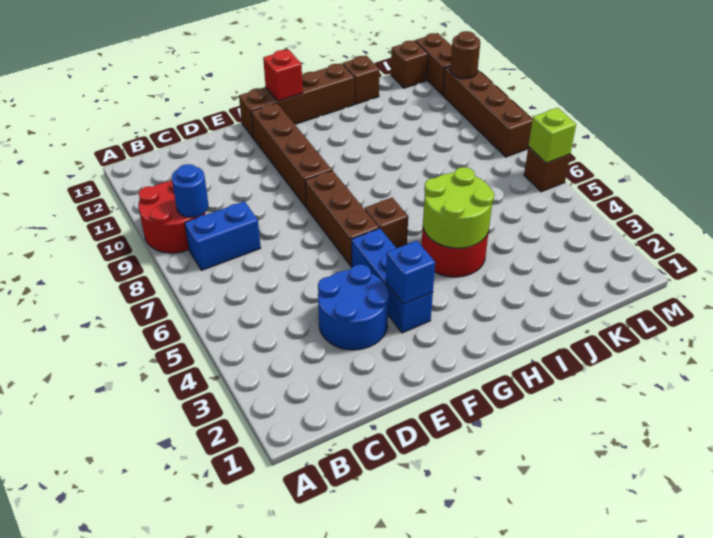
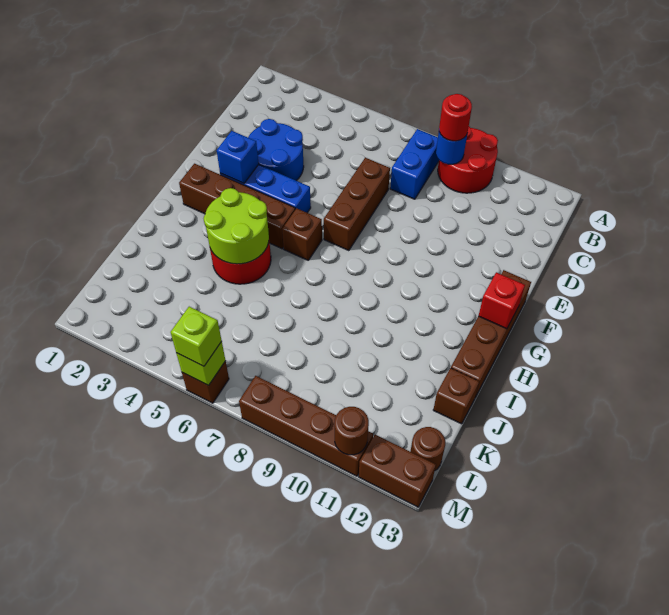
none -> red round brick B9 level 3
brown brick F6:F8 level 1 -> brown brick D7:F7 level 1
brown brick F9:F12 level 1 -> brown brick G2:G5 level 1
brown brick L13 level 1 -> brown round brick L13 level 1
none -> lime brick M6 level 3

